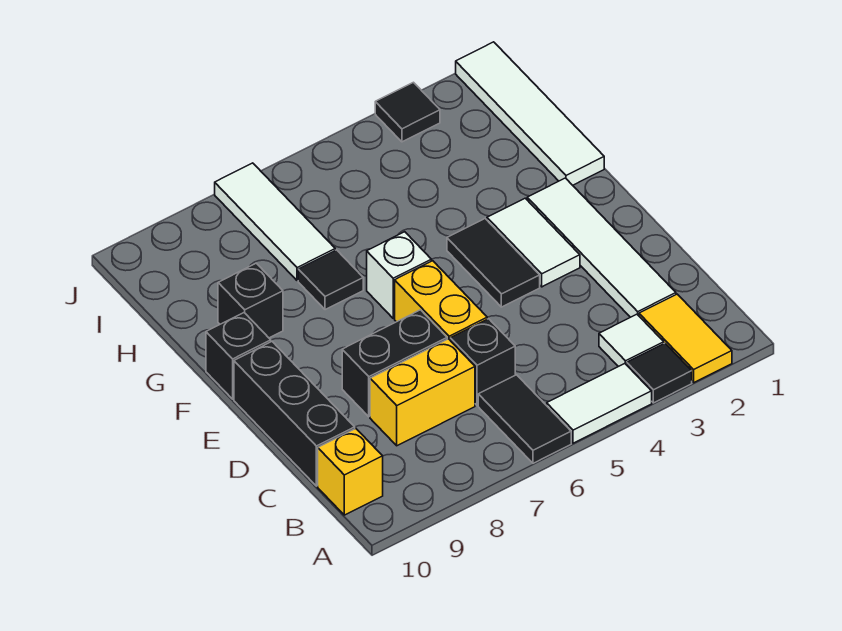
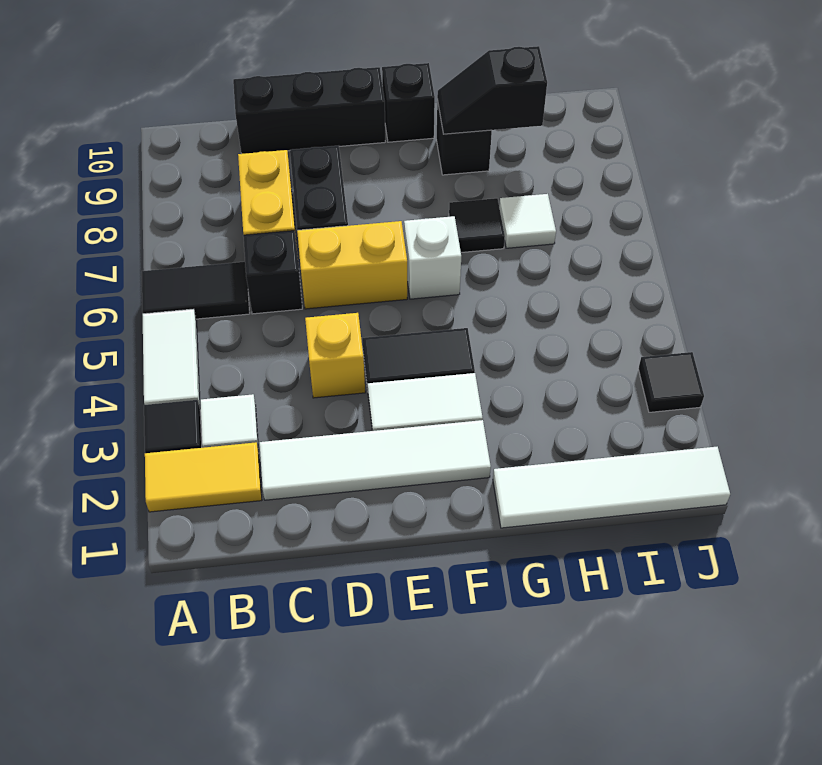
yellow brick B10 level 1 -> yellow brick D4 level 1
none -> black slope G9:H9 level 2 top H
white tile H7:J7 level 1 -> white tile H7 level 1

